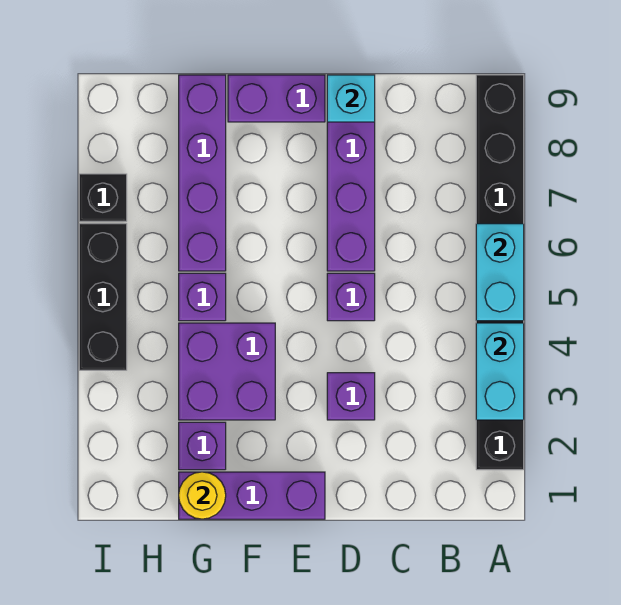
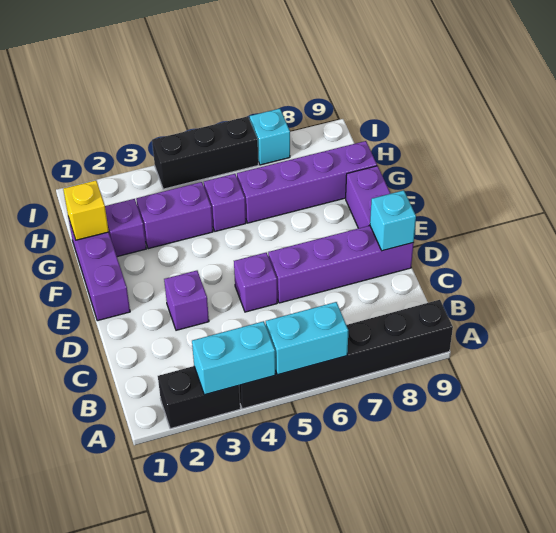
purple brick F3:G4 level 1 -> purple brick G3:G4 level 1
yellow round brick G1 level 2 -> yellow brick G1 level 2
black brick I7 level 1 -> cyan brick I7 level 1

